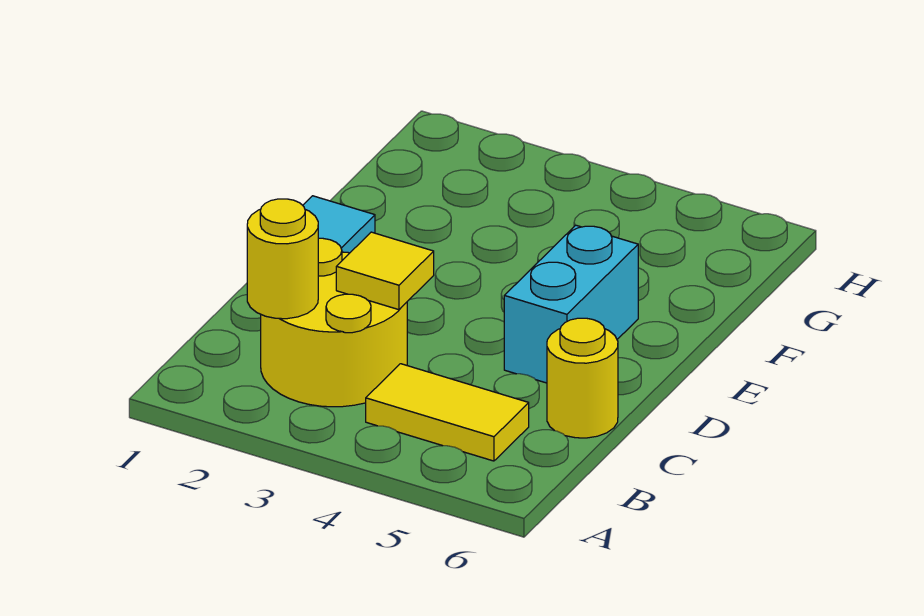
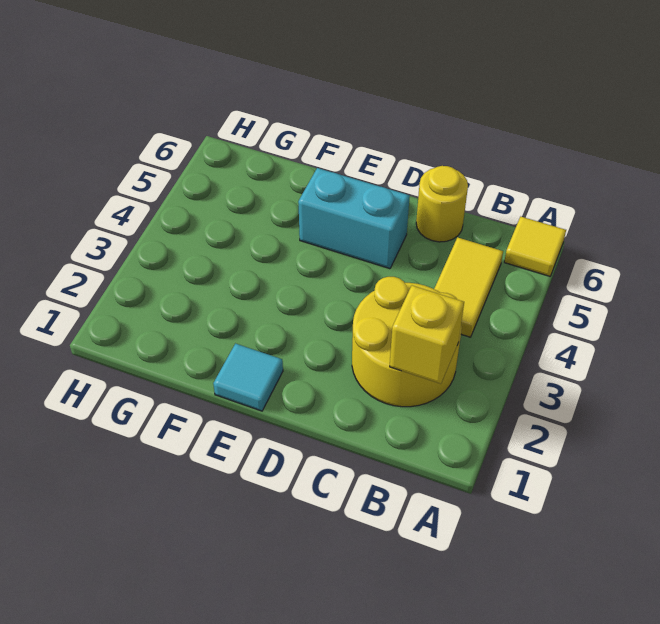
yellow round brick B2 level 2 -> yellow brick B2 level 2
yellow tile C3 level 2 -> yellow tile A6 level 1

